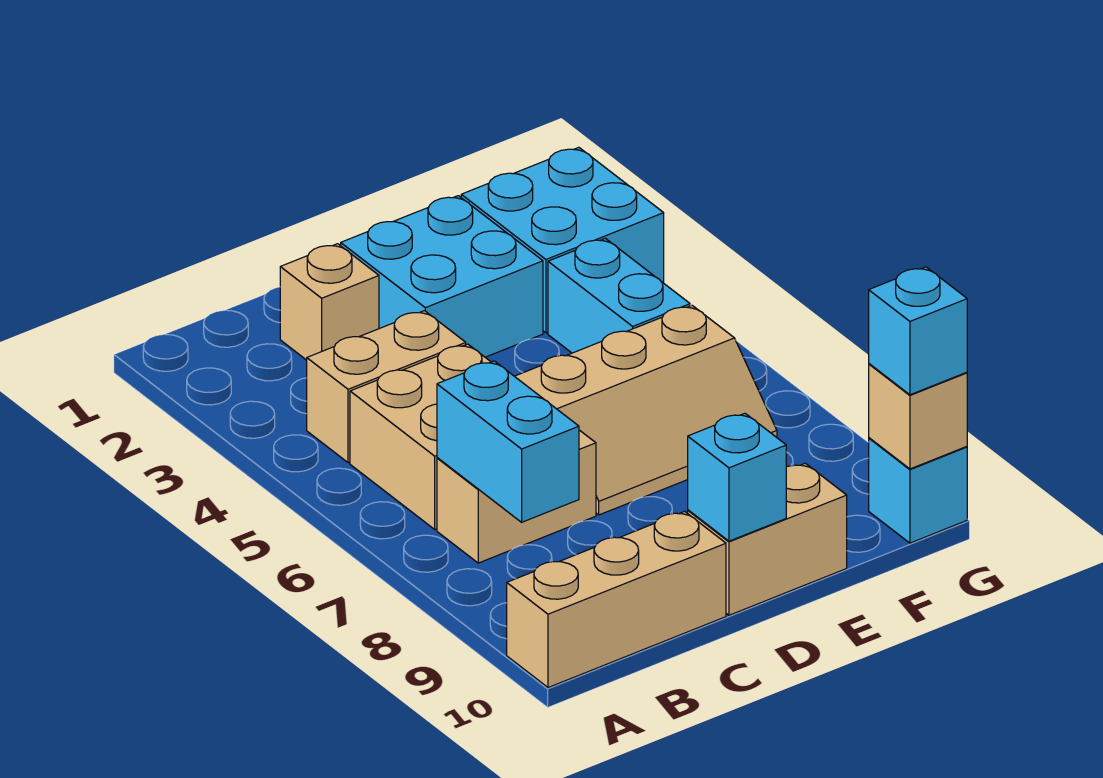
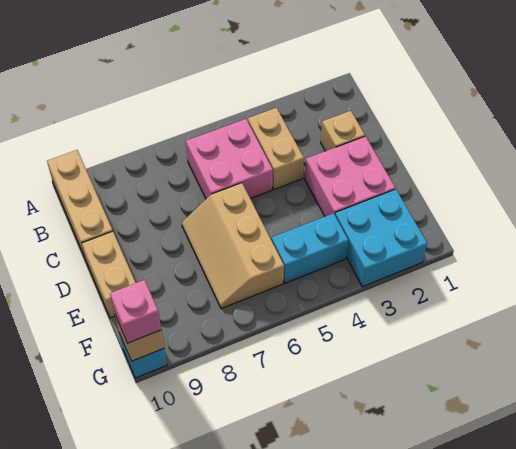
tan brick B5:C6 level 1 -> pink brick B5:C6 level 1
tan brick B7:C7 level 1 -> none
cyan brick B7:B8 level 2 -> none
cyan brick D2:E3 level 1 -> pink brick D2:E3 level 1
cyan brick D10 level 2 -> none
cyan brick G10 level 3 -> pink brick G10 level 3

